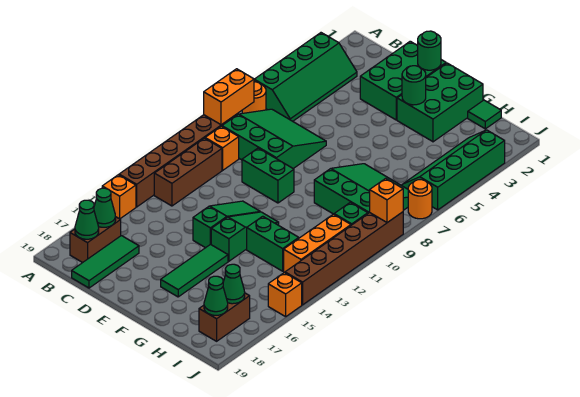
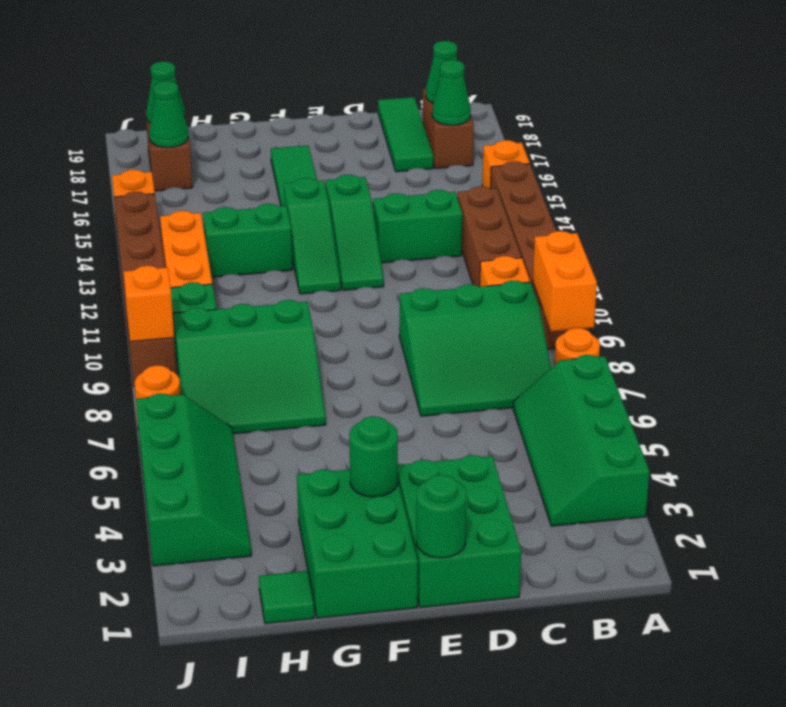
green brick D10:E10 level 1 -> green brick C13:D13 level 1

